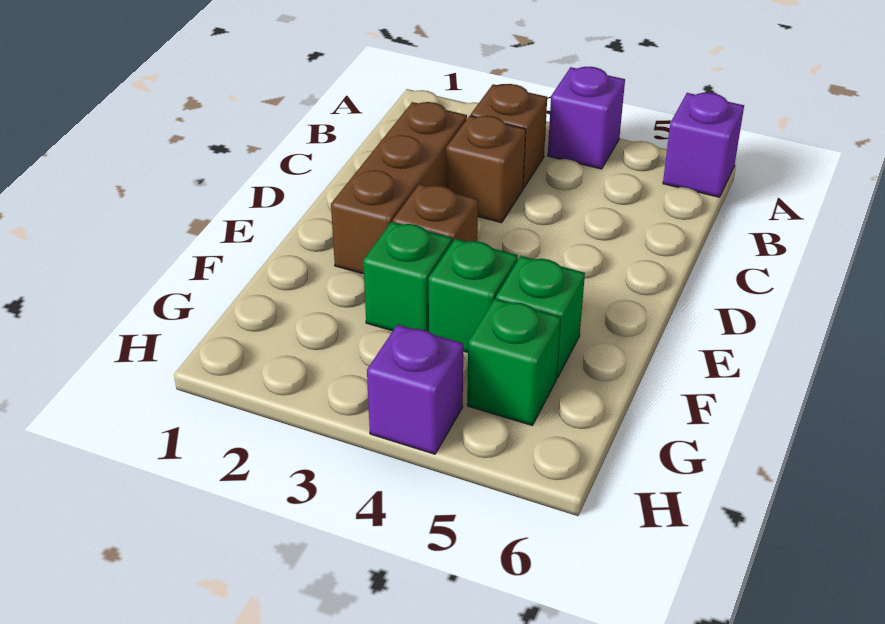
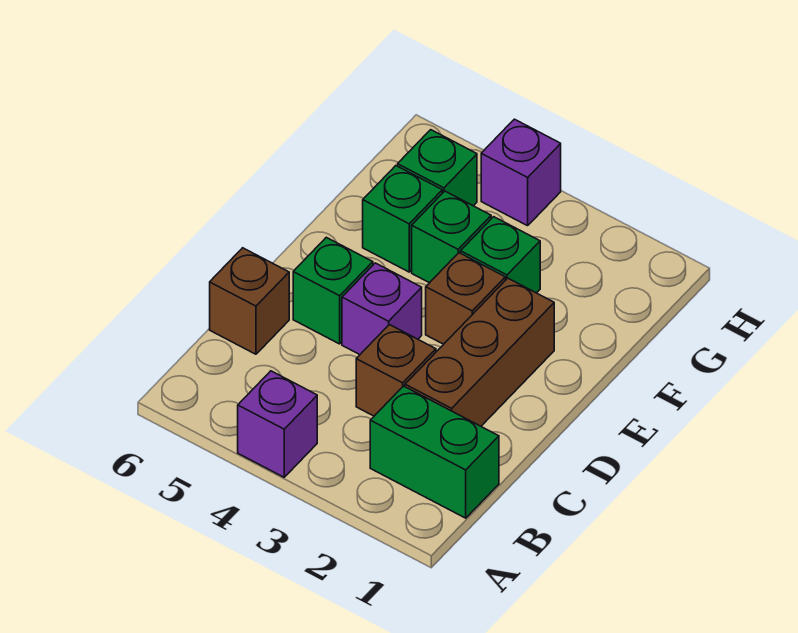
purple brick A6 level 1 -> purple brick D4 level 1
none -> green brick B1:B2 level 1
brown brick B3 level 1 -> brown brick C6 level 1
none -> green brick D5 level 1

